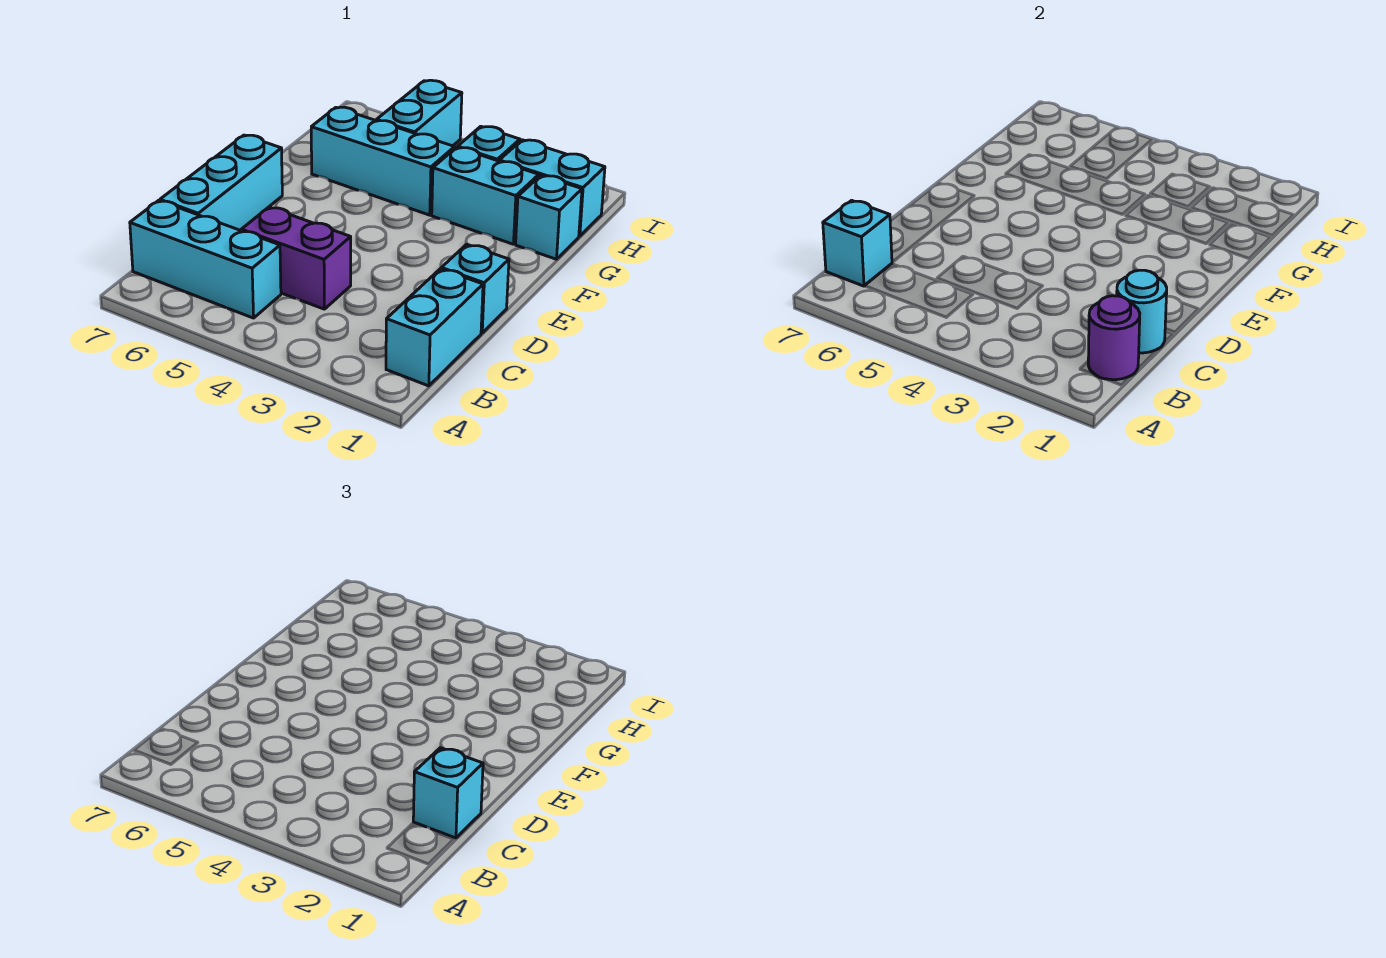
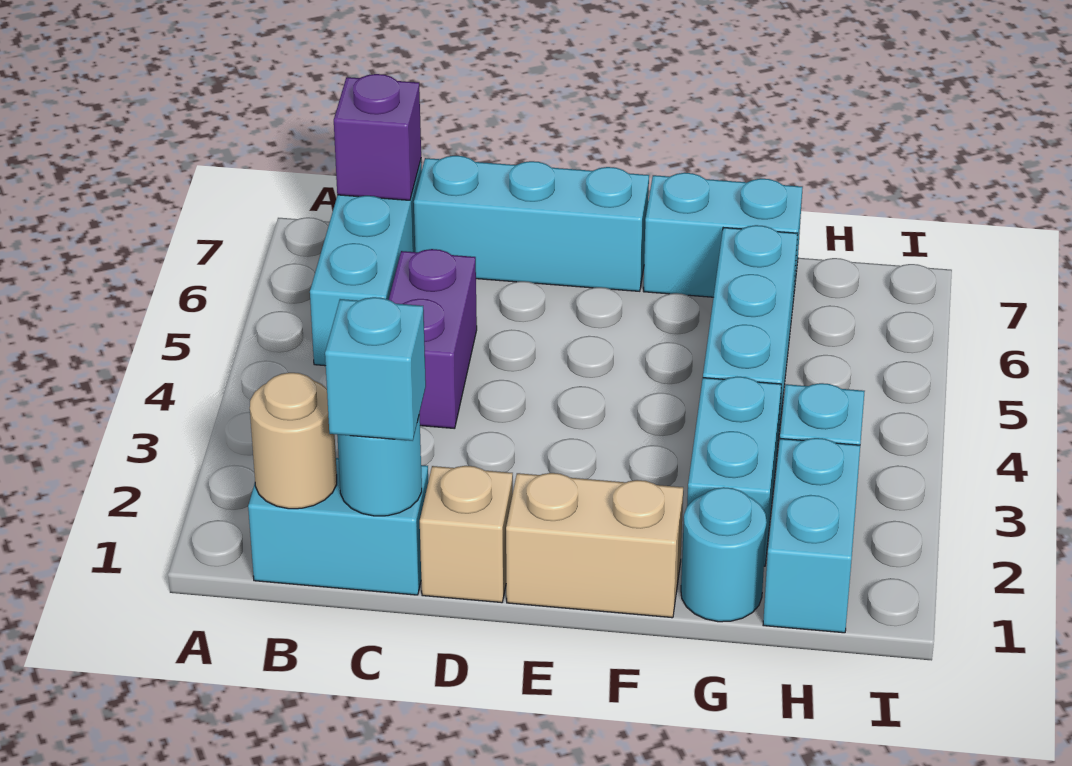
purple round brick B1 level 2 -> tan round brick B1 level 2
cyan brick B7 level 2 -> purple brick B7 level 2
cyan brick D1 level 1 -> tan brick D1 level 1
none -> tan brick E1:F1 level 1
cyan brick G1 level 1 -> cyan round brick G1 level 1
cyan brick H5:I5 level 1 -> cyan brick F7:G7 level 1

